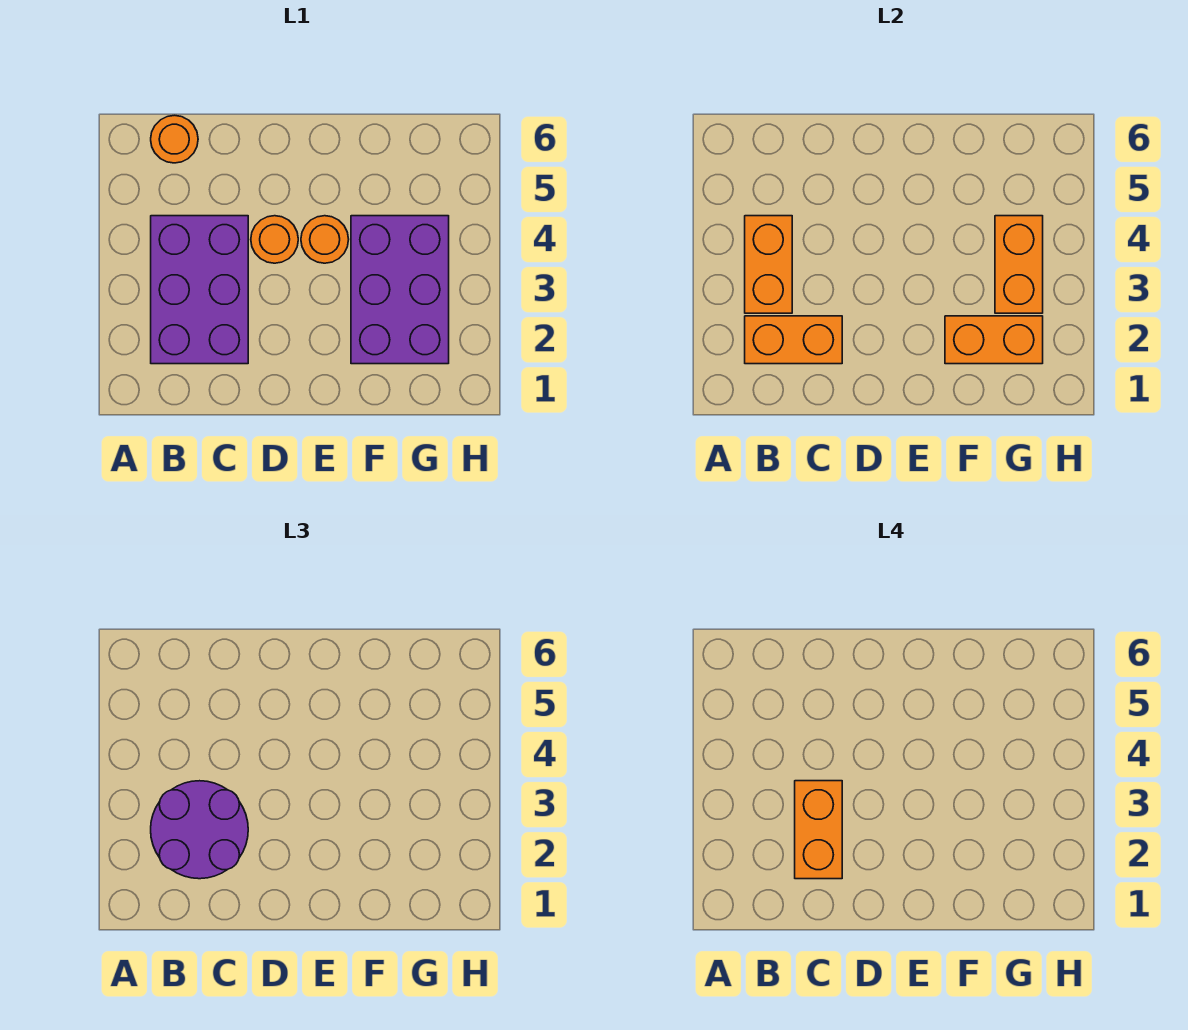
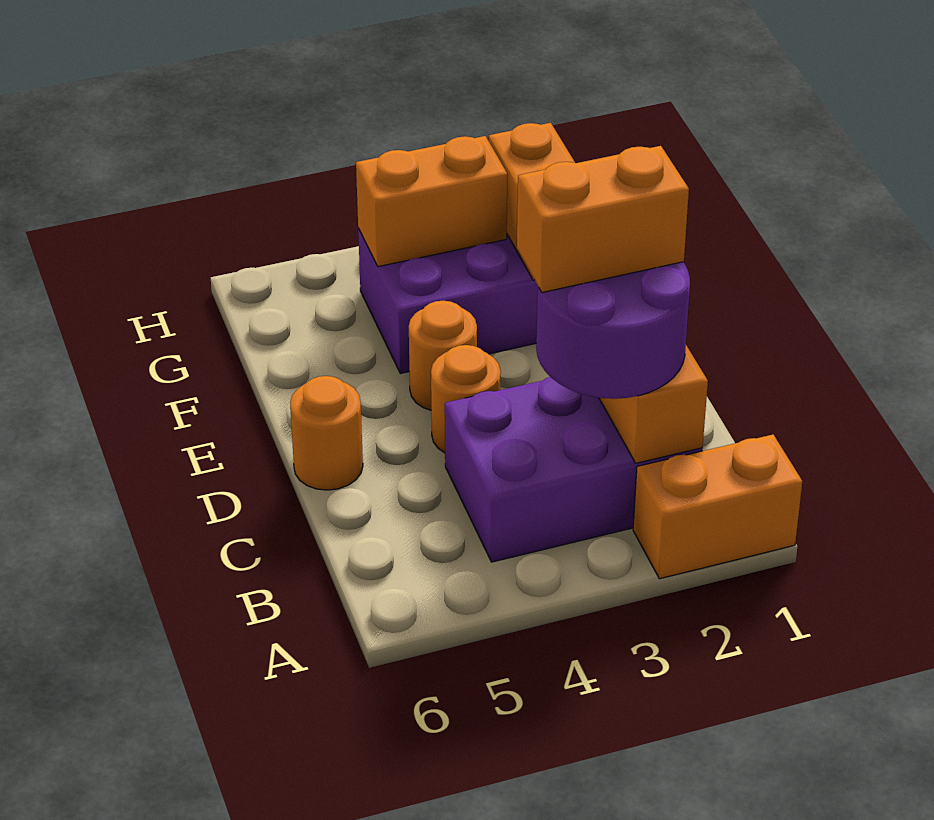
orange brick B3:B4 level 2 -> orange brick A1:A2 level 1
orange round brick B6 level 1 -> orange round brick D6 level 1

